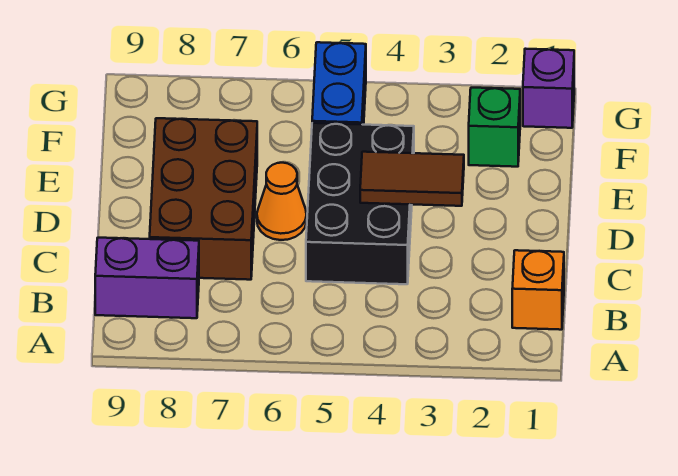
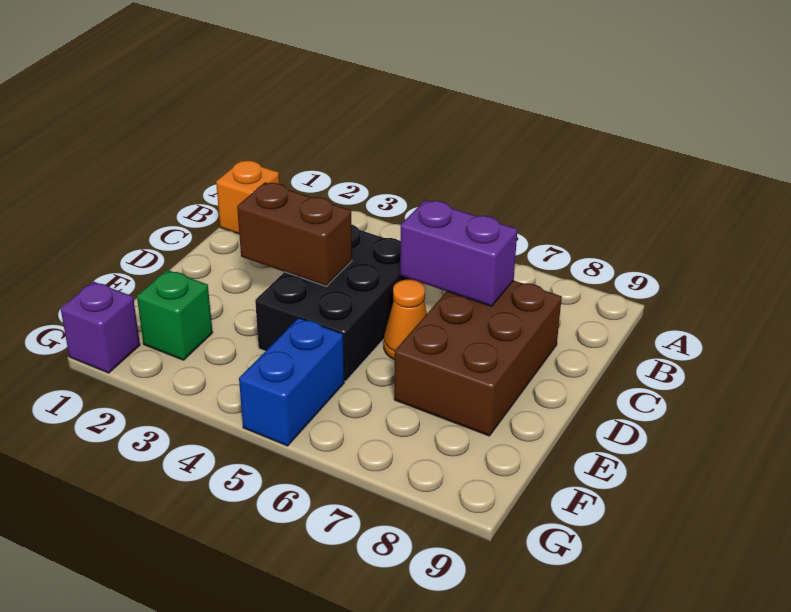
purple brick B8:B9 level 1 -> purple brick C6:C7 level 2
brown tile D3:D4 level 2 -> brown brick D3:D4 level 2

